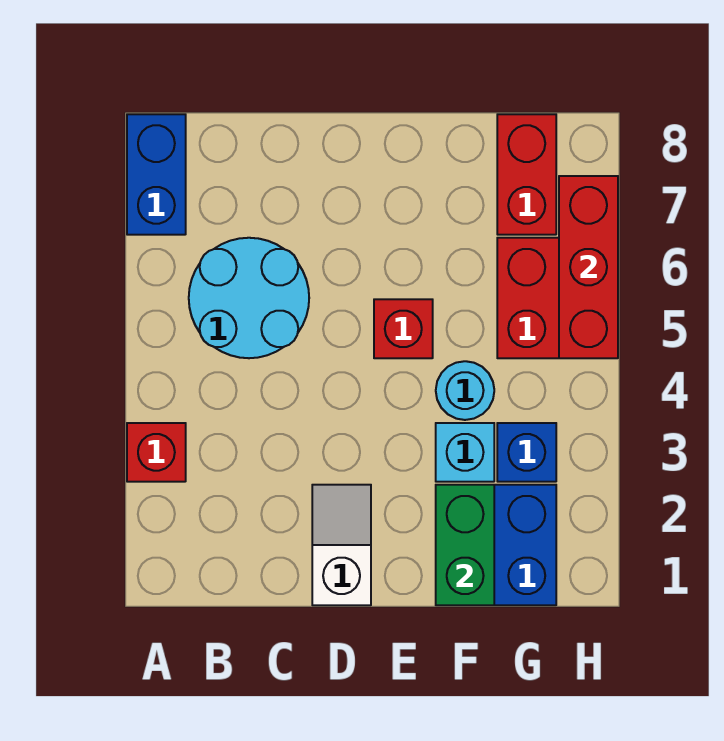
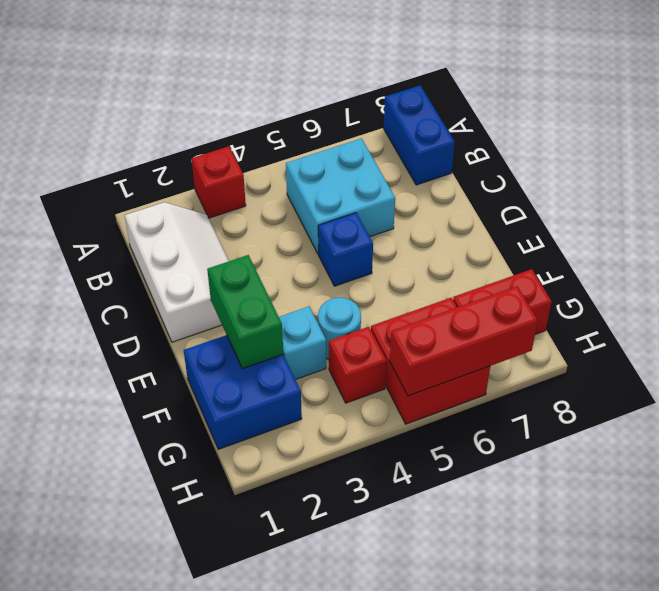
blue brick A7:A8 level 1 -> blue brick A8:B8 level 1
cyan round brick B5:C6 level 1 -> cyan brick B5:C6 level 1
white slope D1:D2 level 1 top 1 -> white slope B1:D2 level 1 top 1
red brick E5 level 1 -> red brick G4 level 1
green brick F1:F2 level 2 -> green brick E2:F2 level 2
blue brick G3 level 1 -> blue brick D5 level 1

